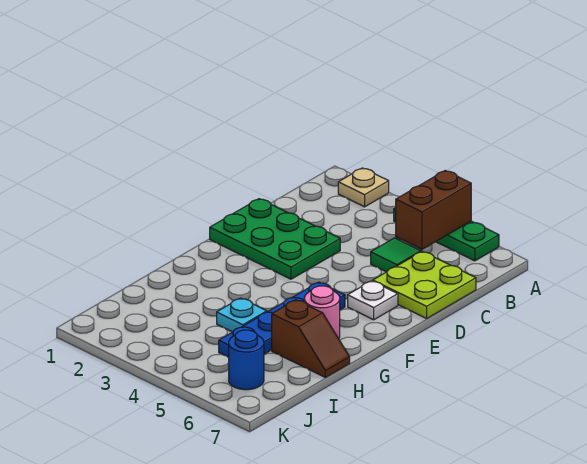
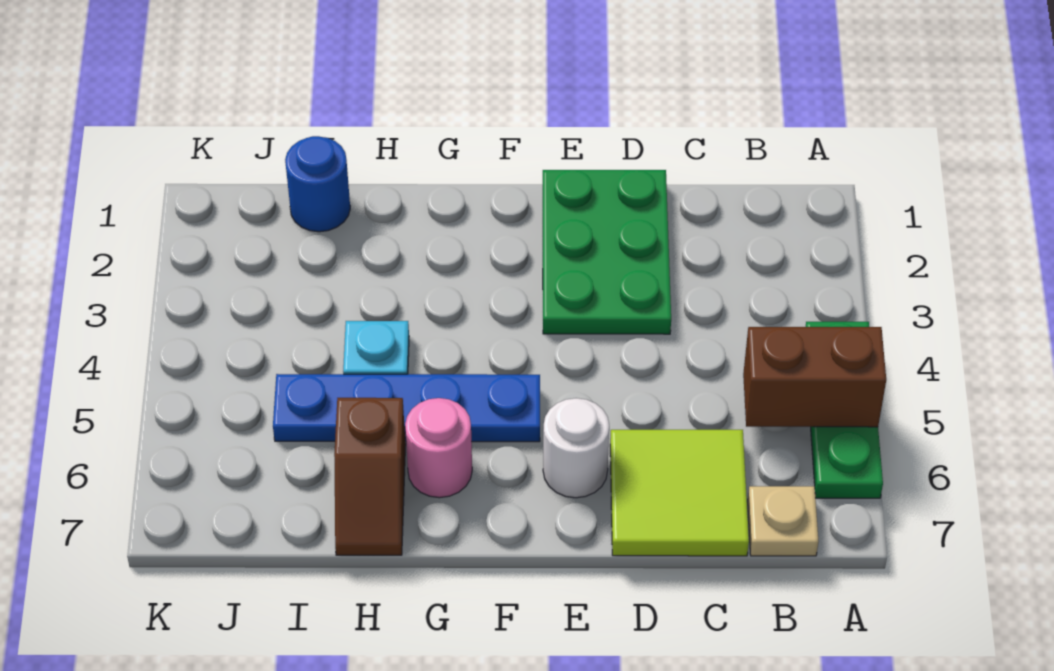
tan plate A2 level 1 -> tan plate B7 level 1
green tile C5 level 1 -> none
lime plate C6:D7 level 1 -> lime tile C6:D7 level 1
white plate E6 level 1 -> white round brick E6 level 1
blue round brick J6 level 1 -> blue round brick I1 level 1

